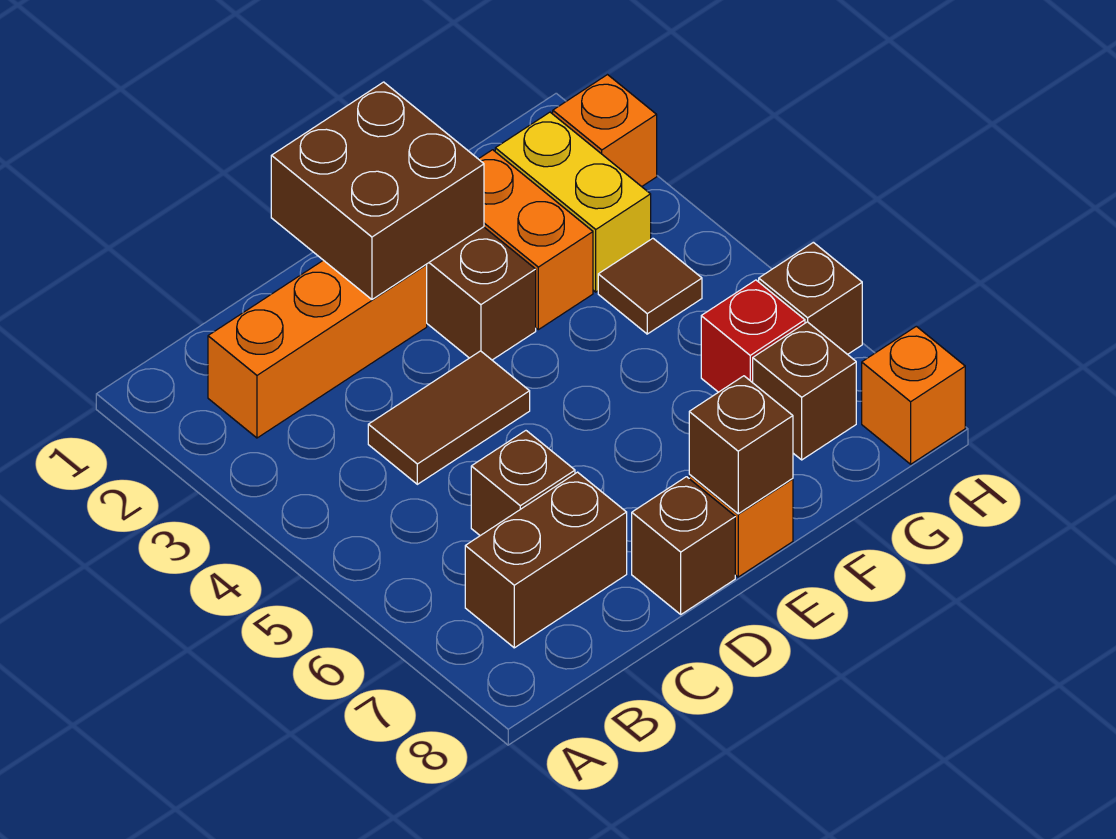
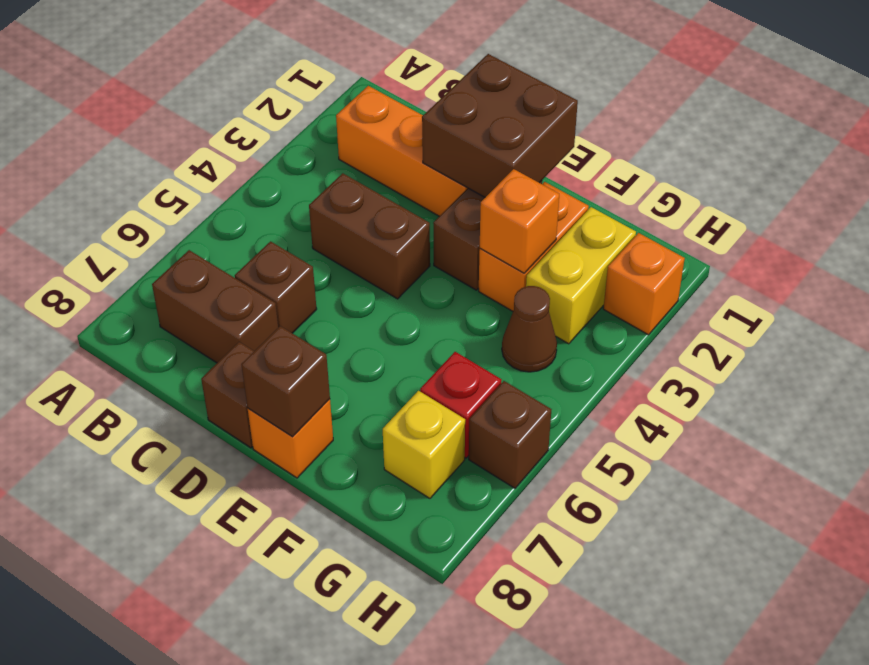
brown tile C4:D4 level 1 -> brown brick C4:D4 level 1
brown tile G4 level 1 -> brown cone G4 level 1
brown brick G7 level 1 -> yellow brick G7 level 1
orange brick H8 level 1 -> orange brick F3 level 2

